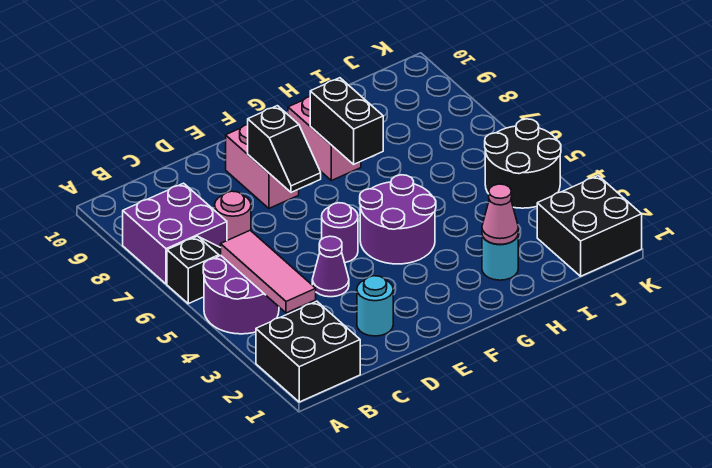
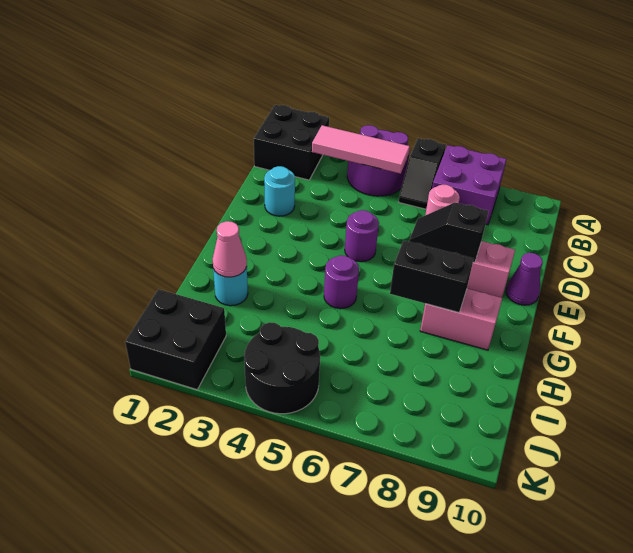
purple cone D4 level 1 -> purple cone E10 level 1
purple round brick F4:G5 level 1 -> purple round brick G5 level 1

